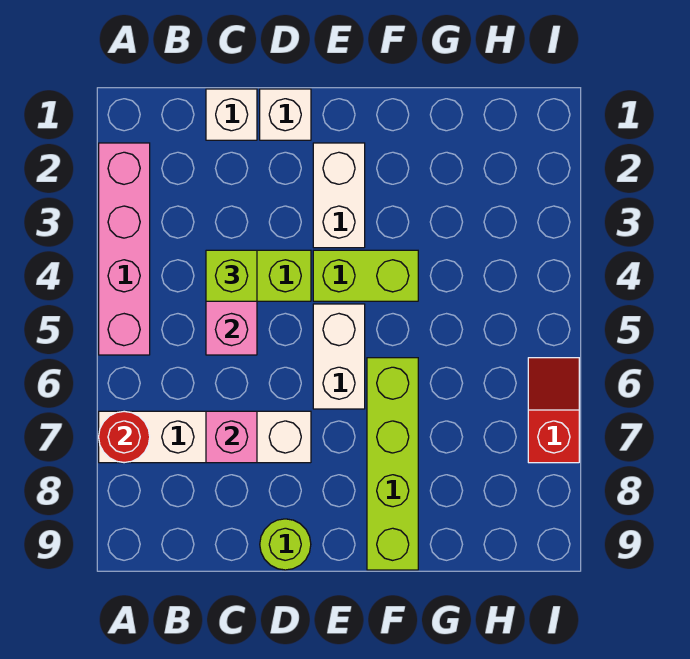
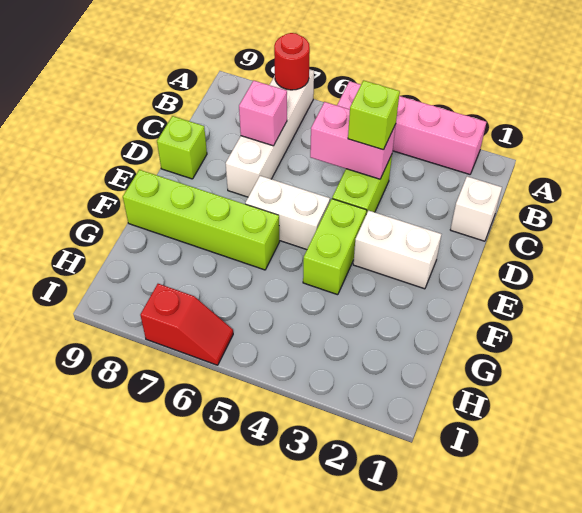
white brick D1 level 1 -> none
lime round brick D9 level 1 -> lime brick D9 level 1

